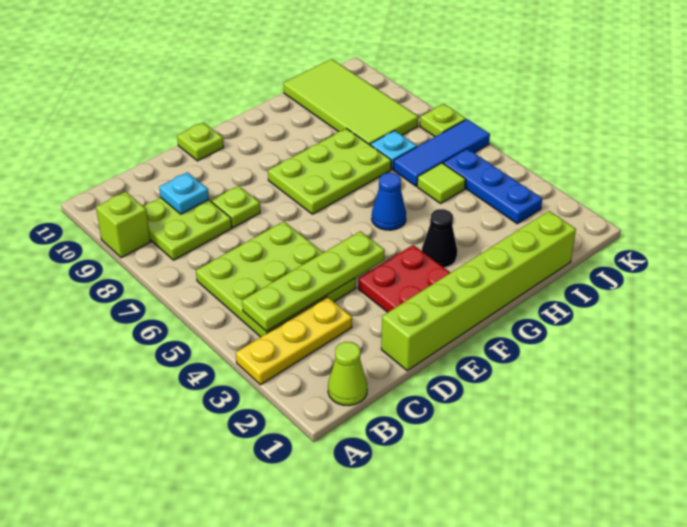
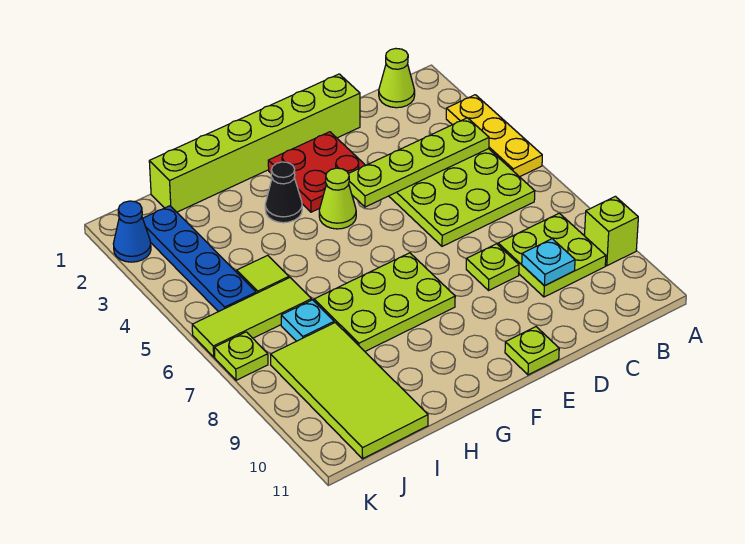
yellow plate A3:C3 level 1 -> yellow plate A3:A5 level 1
none -> lime cone F4 level 1
blue cone G5 level 1 -> blue cone K2 level 1
blue tile I6:K6 level 1 -> lime tile I6:K6 level 1
blue plate J3:J5 level 1 -> blue plate J2:J5 level 1

